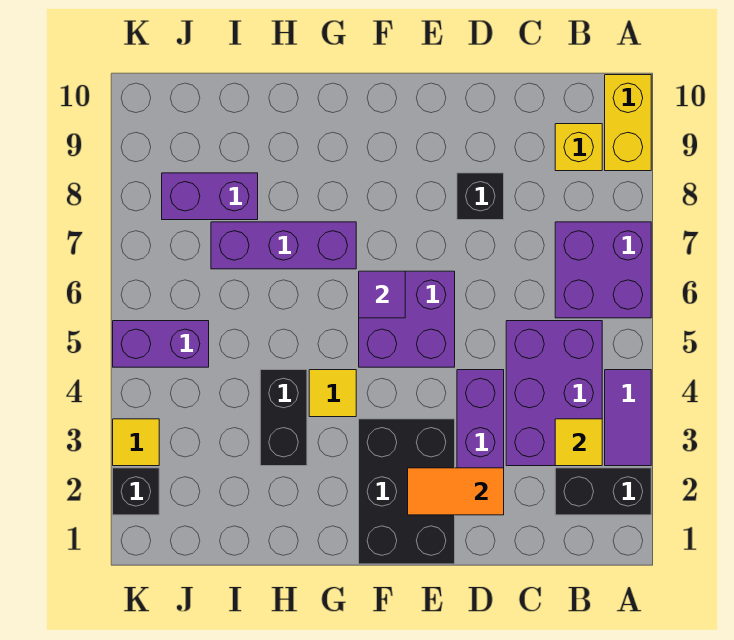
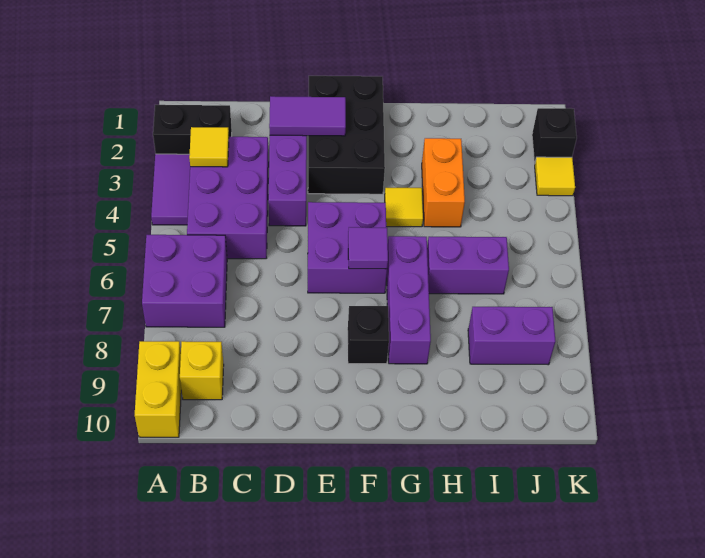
orange tile D2:E2 level 2 -> purple tile D2:E2 level 2
black brick D8 level 1 -> black brick F8 level 1
purple brick G7:I7 level 1 -> purple brick G6:G8 level 1
black brick H3:H4 level 1 -> orange brick H3:H4 level 1
purple brick J5:K5 level 1 -> purple brick H6:I6 level 1

